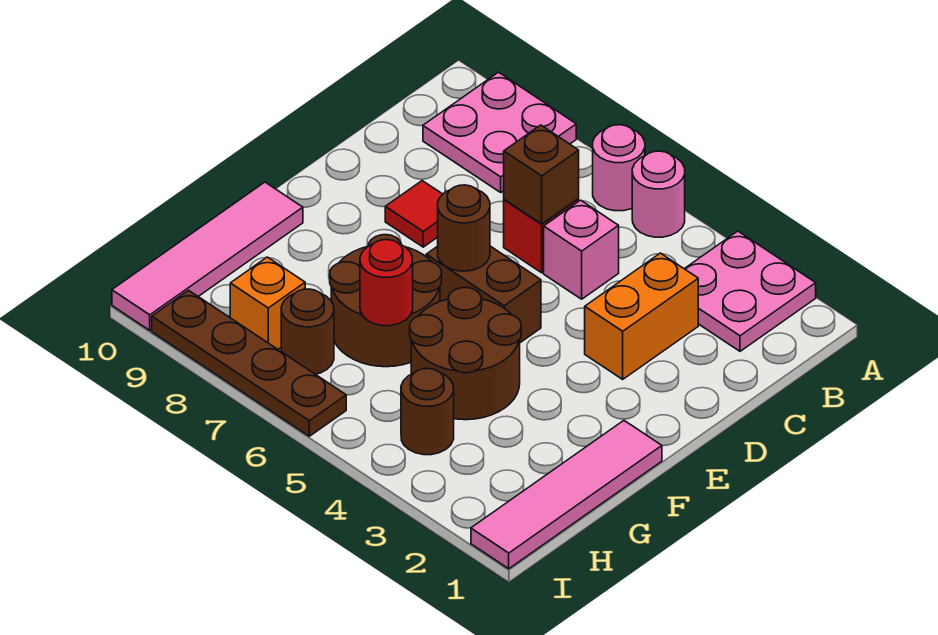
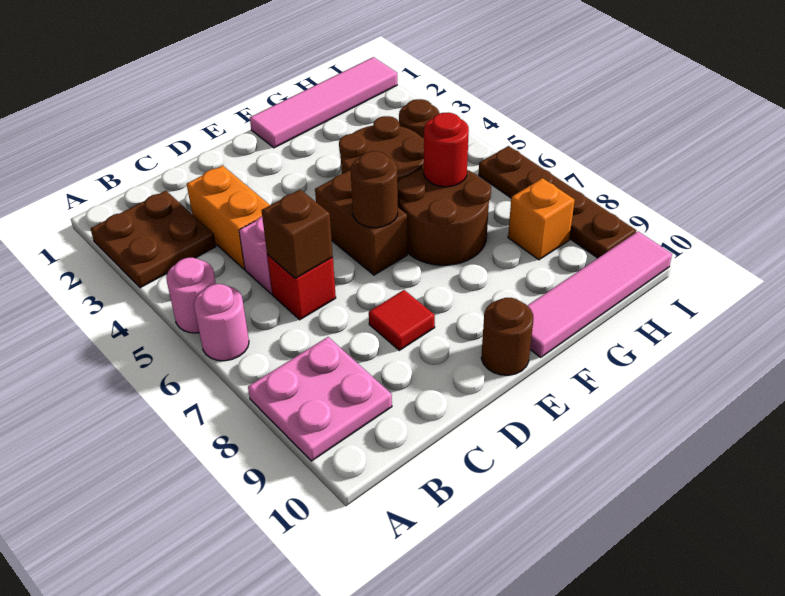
pink plate A2:B3 level 1 -> brown plate A2:B3 level 1
orange brick C3:D3 level 1 -> orange brick C3:C4 level 1
brown round brick H7 level 1 -> brown round brick E10 level 1

